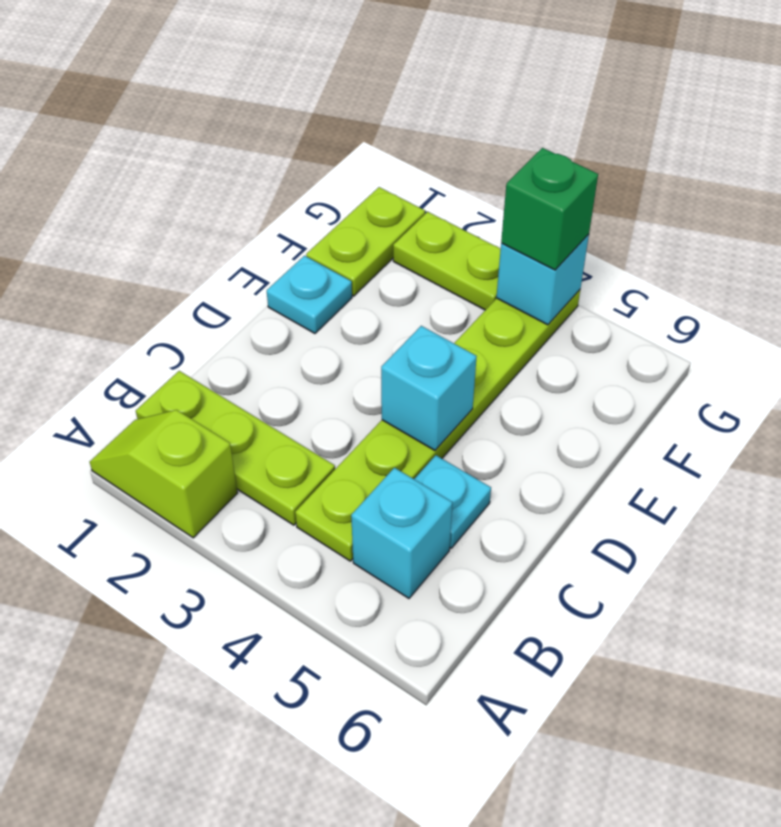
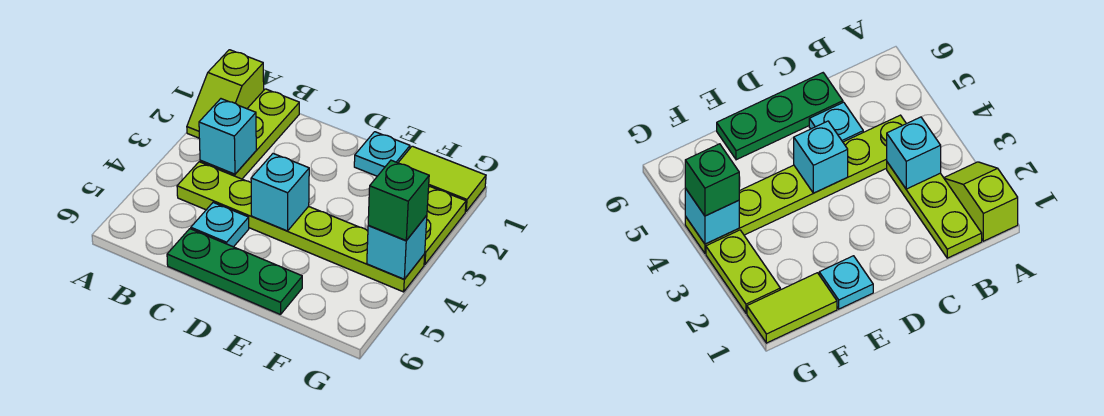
lime slope A1:A2 level 1 top 2 -> lime slope A1:A2 level 1 top 1
cyan brick B5 level 1 -> cyan brick B3 level 2
none -> green plate C6:E6 level 1
lime plate F1:G1 level 1 -> lime tile F1:G1 level 1

